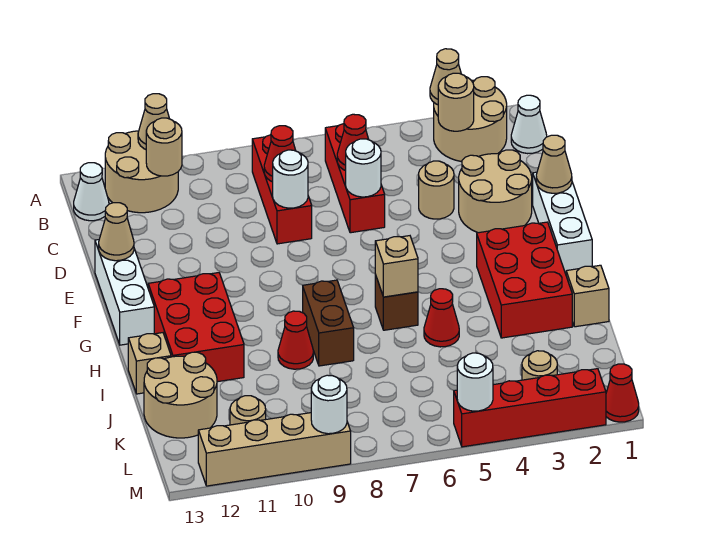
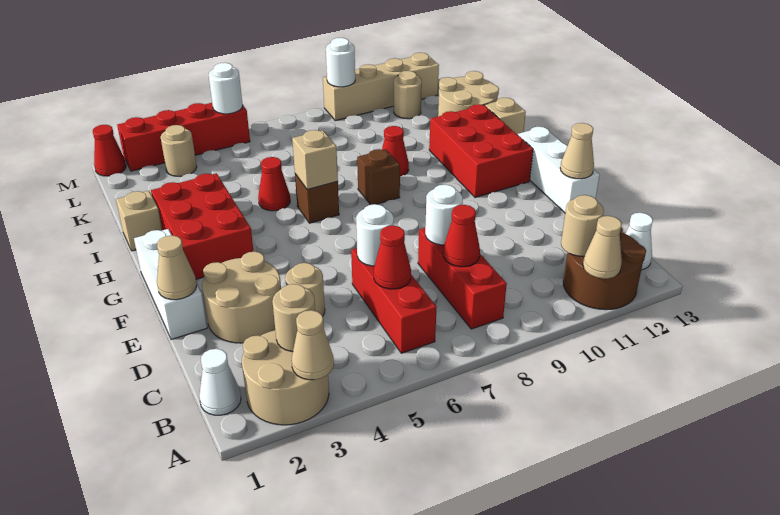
tan round brick A11:B12 level 1 -> brown round brick A11:B12 level 1
brown brick H8:I8 level 1 -> brown brick H8 level 1

